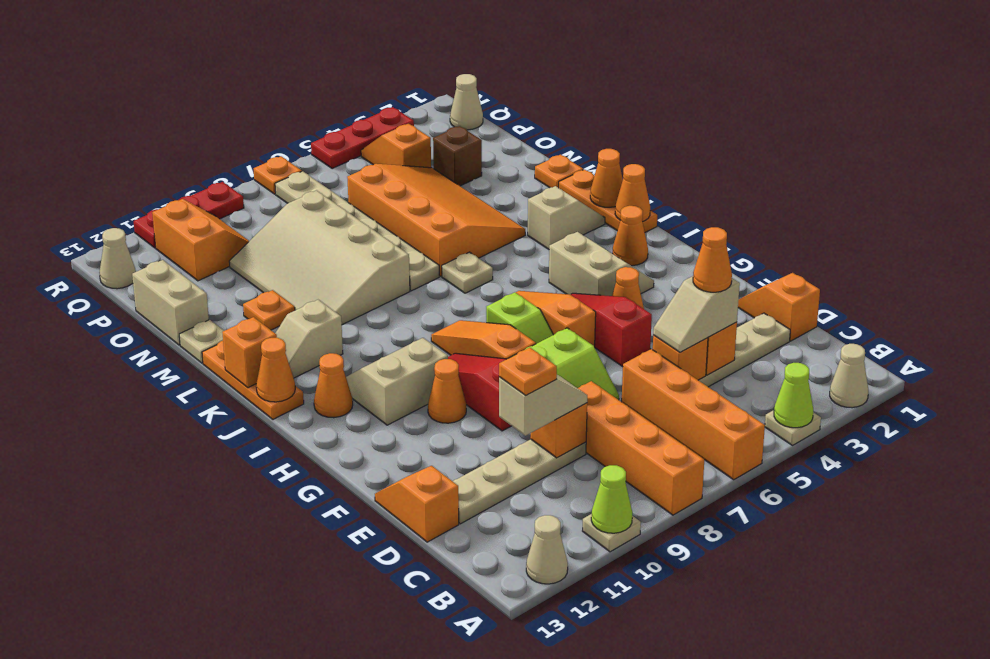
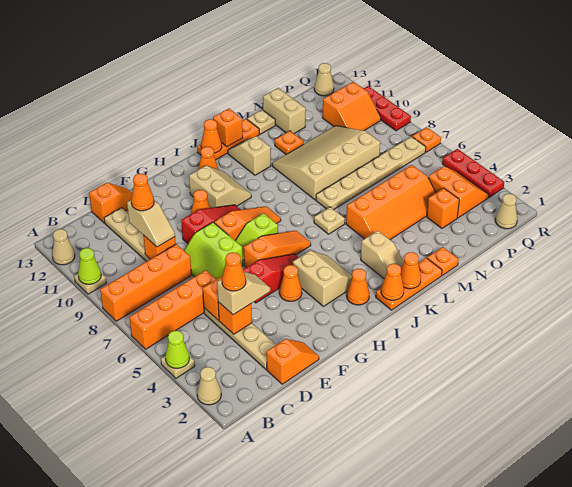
tan slope D4:D5 level 3 top 4 -> tan slope D4:E4 level 3 top D
orange plate D10 level 4 -> orange cone D10 level 4
tan slope H3:I4 level 1 top 4 -> tan slope H3:I4 level 1 top H
orange slope L4:O6 level 1 top 6 -> orange slope L4:O5 level 1 top 5
tan brick N13:O13 level 1 -> tan brick N12:N13 level 1
brown brick O3 level 1 -> orange brick O3 level 1
orange slope P4:Q4 level 1 top P -> orange slope P3:Q4 level 1 top P

